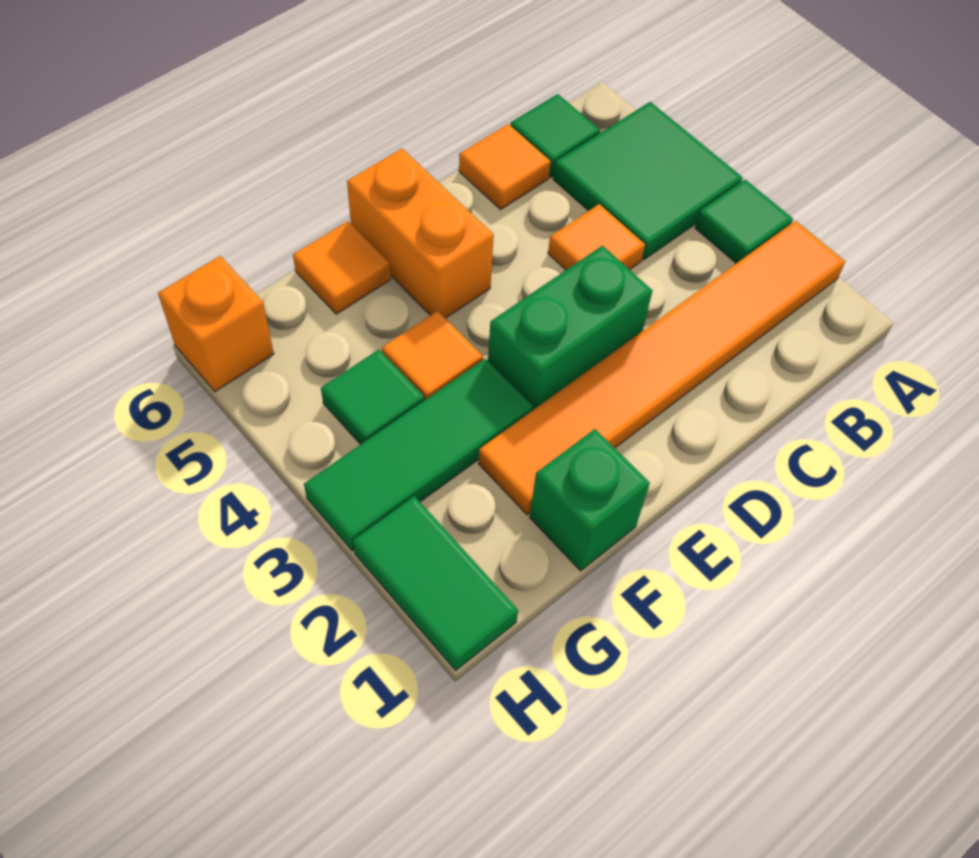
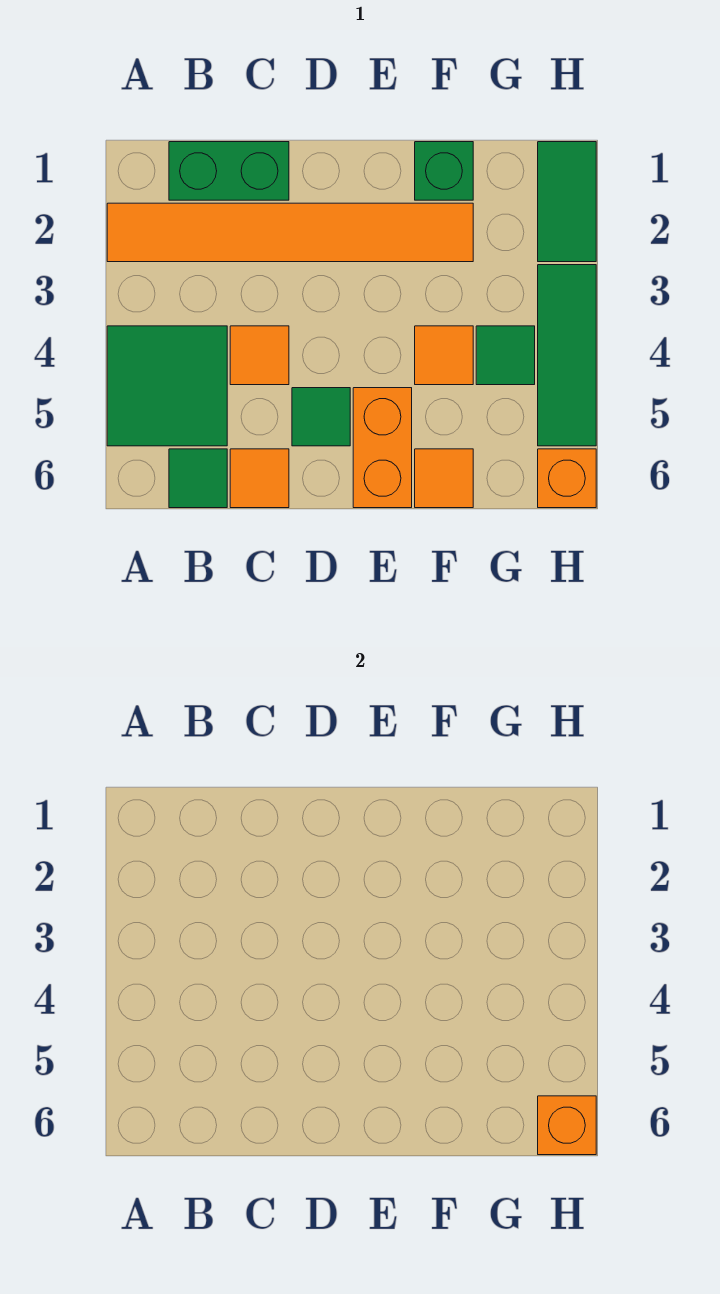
green tile A3 level 1 -> green tile D5 level 1
green brick D3:E3 level 1 -> green brick B1:C1 level 1
green tile F3:H3 level 1 -> green tile H3:H5 level 1
none -> orange brick H6 level 2

